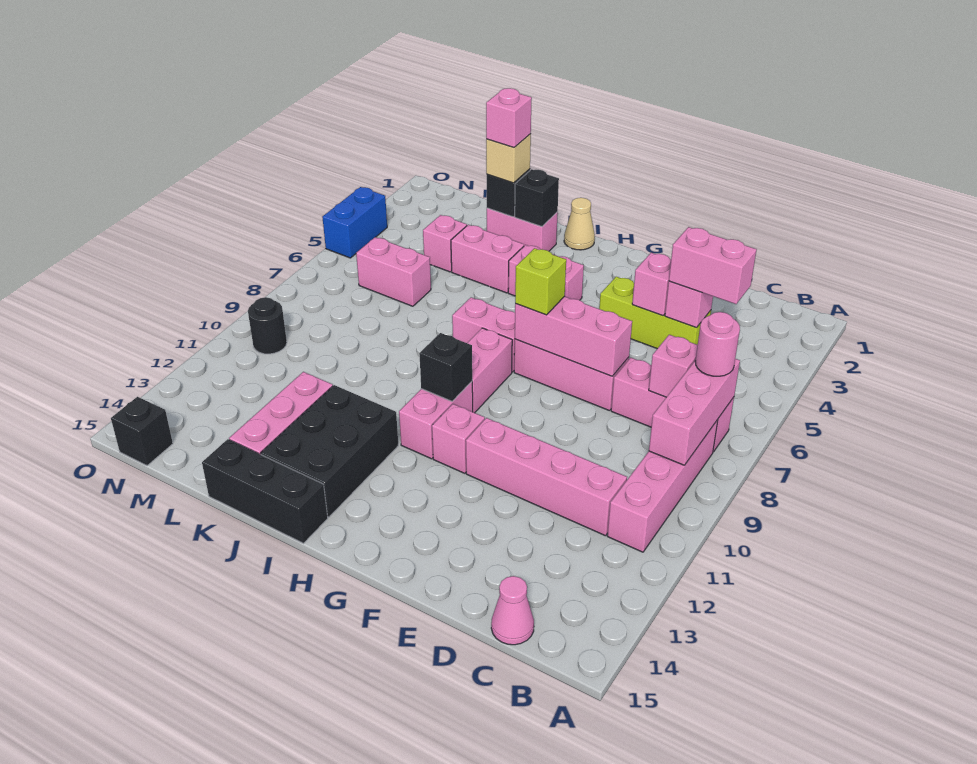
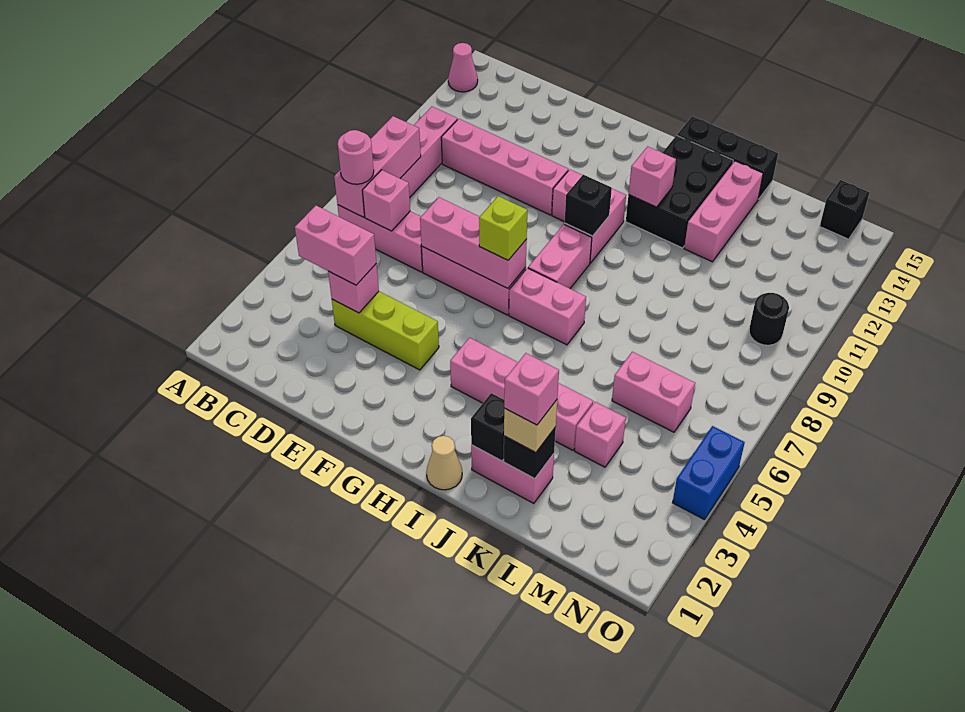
pink cone C15 level 1 -> pink cone A14 level 1
pink brick E4 level 2 -> pink brick I12 level 2

